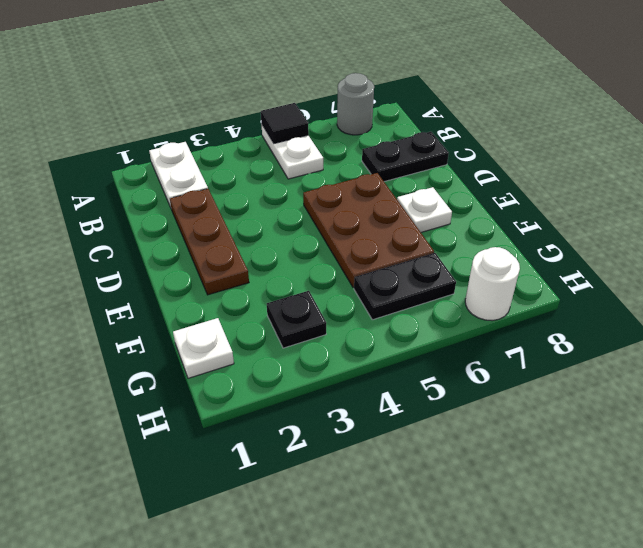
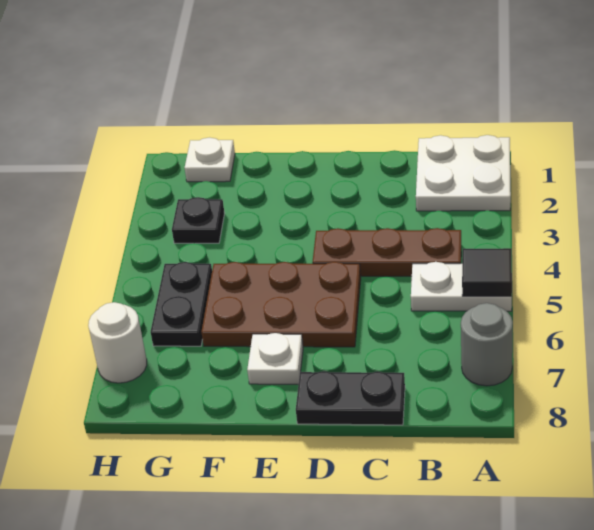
white plate A2:B2 level 1 -> white plate A1:B2 level 1
brown plate C2:E2 level 1 -> brown plate B4:D4 level 1
black plate C7:C8 level 1 -> black plate C8:D8 level 1

